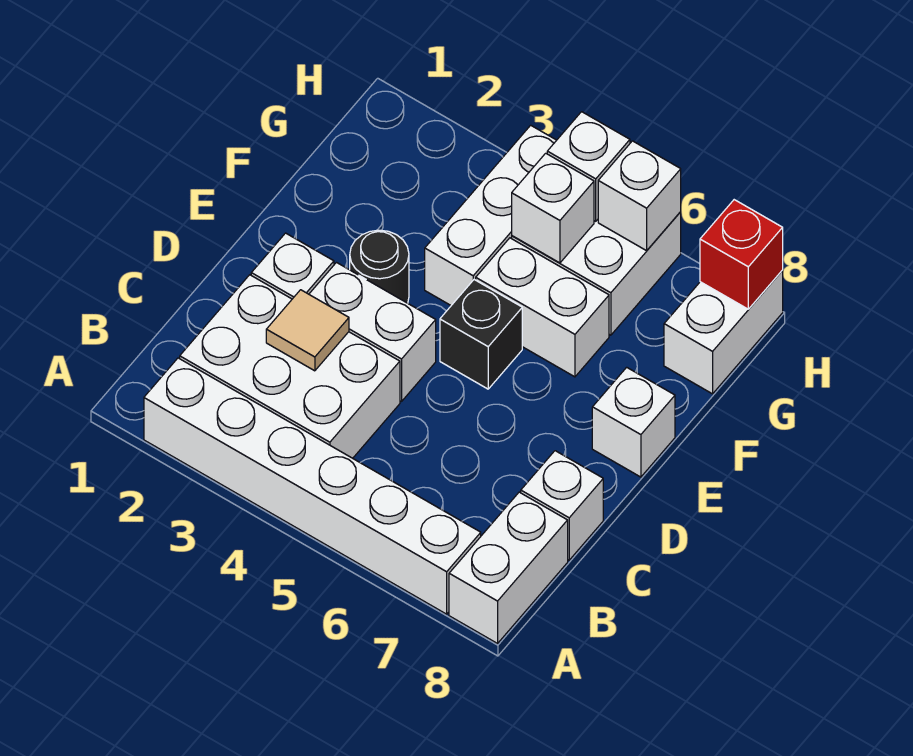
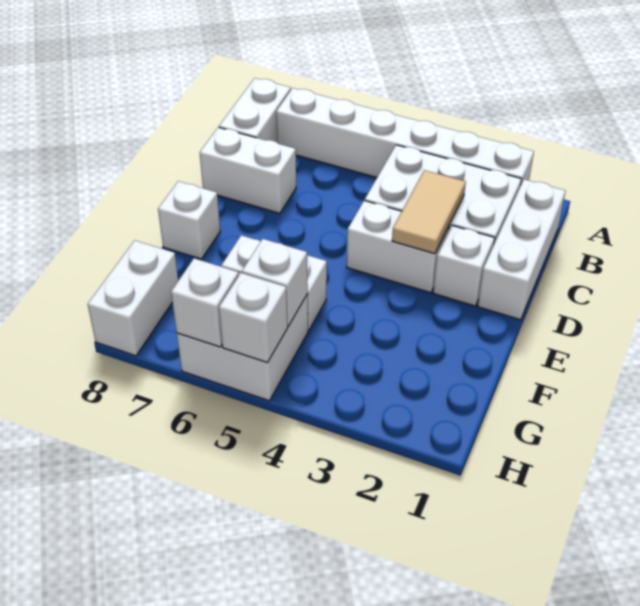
tan tile C3 level 2 -> tan tile C3:D3 level 2
white brick C8 level 1 -> white brick C7:C8 level 1
black round brick E3 level 1 -> none
black brick E5 level 1 -> none
white brick F4:H4 level 1 -> white brick B1:D1 level 1
red brick H8 level 2 -> none

